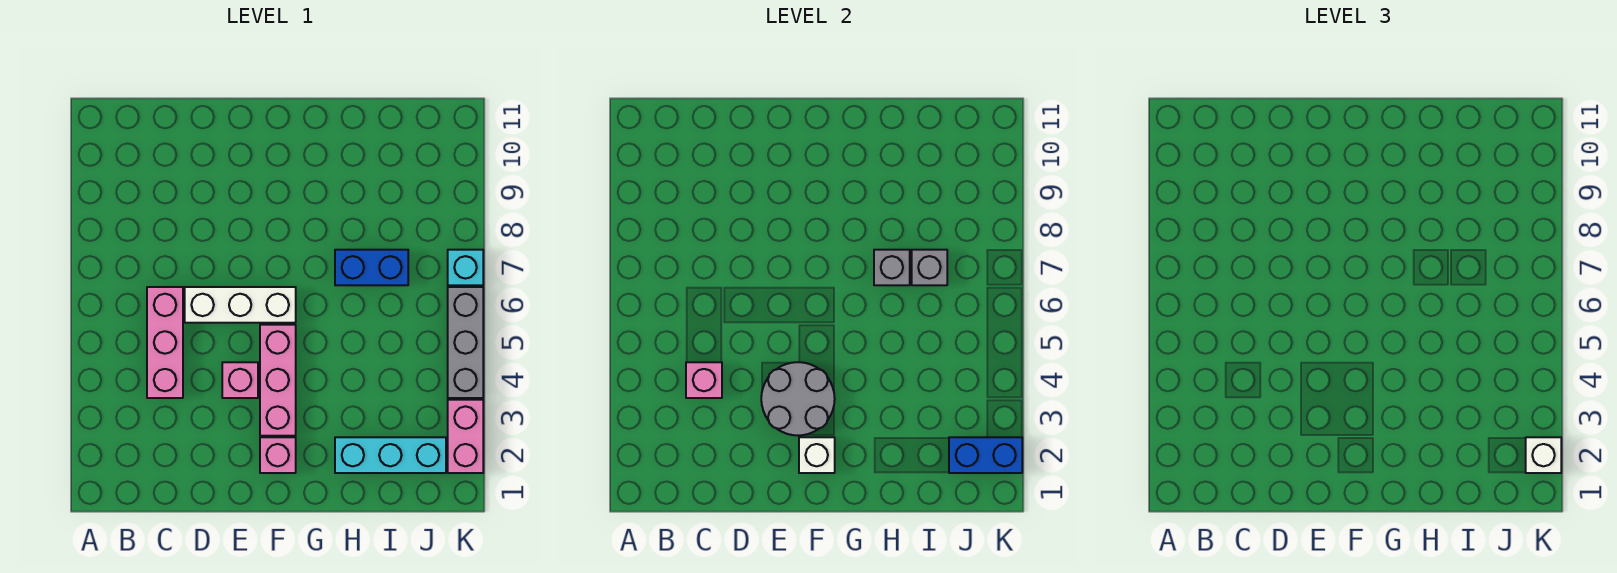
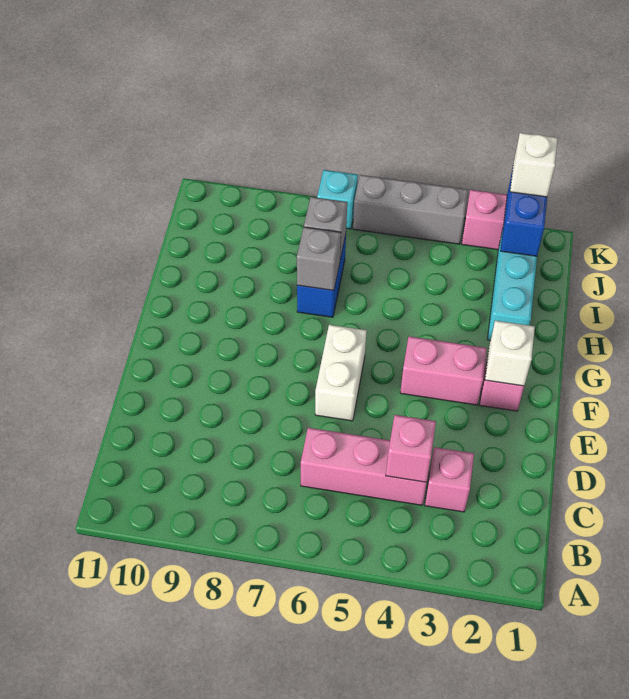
white brick D6:F6 level 1 -> white brick E6:F6 level 1
grey round brick E3:F4 level 2 -> none
pink brick E4 level 1 -> pink brick C3 level 1
pink brick F3:F5 level 1 -> pink brick F3:F4 level 1

